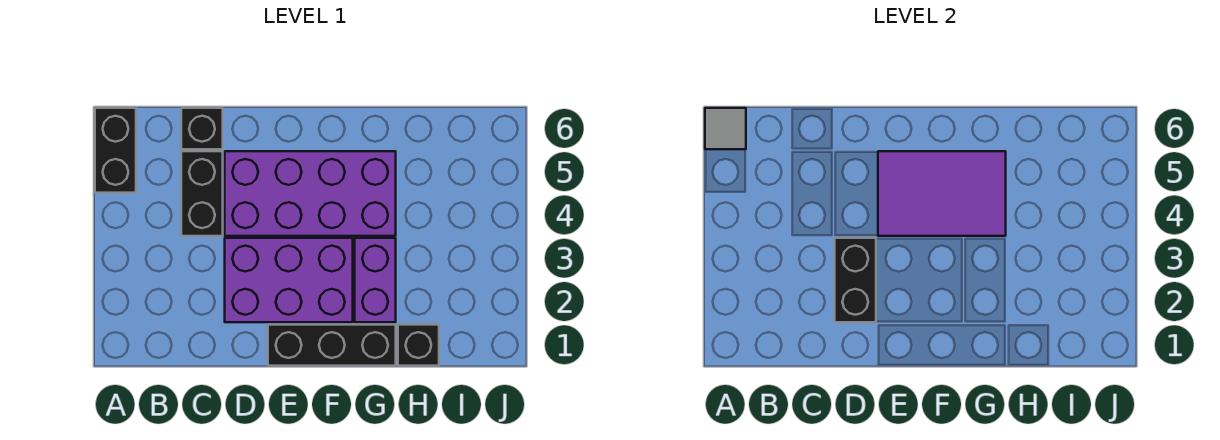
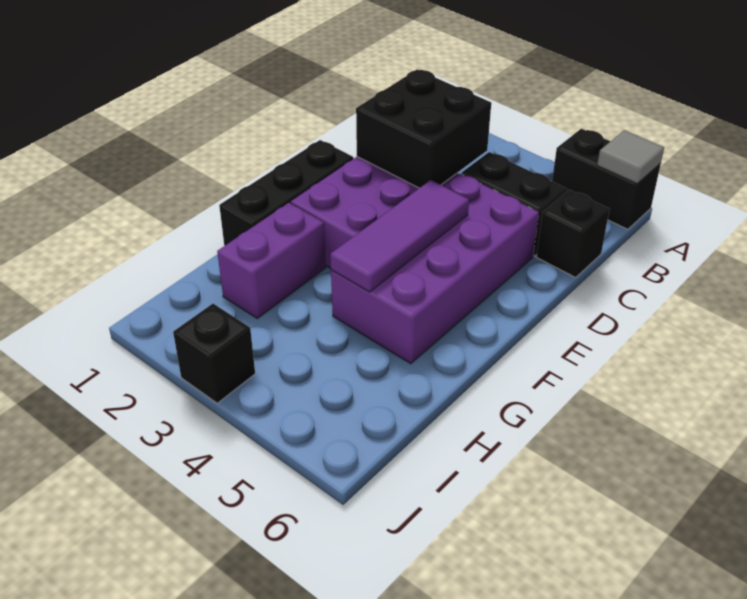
black brick D2:D3 level 2 -> black brick C2:D3 level 2
purple tile E4:G5 level 2 -> purple tile E4:G4 level 2
purple brick G2:G3 level 1 -> purple brick G2:H2 level 1
black brick H1 level 1 -> black brick J3 level 1

